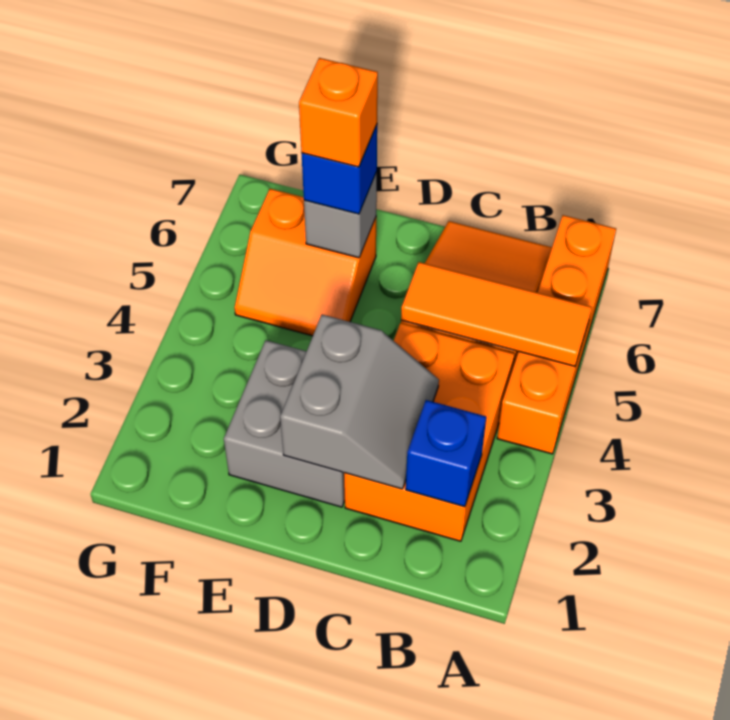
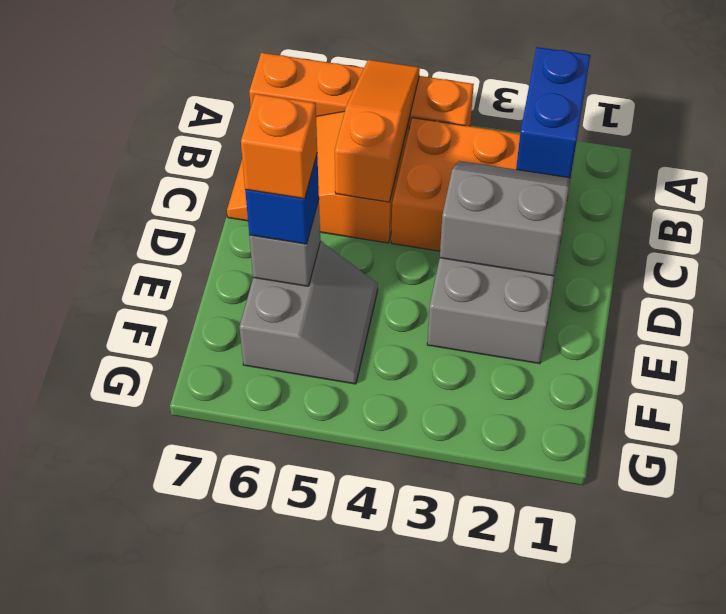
orange tile A5:C5 level 2 -> orange slope A5:C5 level 2 top C
blue brick B2 level 2 -> blue brick A2:B2 level 2
orange slope E5:F6 level 1 top 6 -> grey slope E5:F6 level 1 top 6

